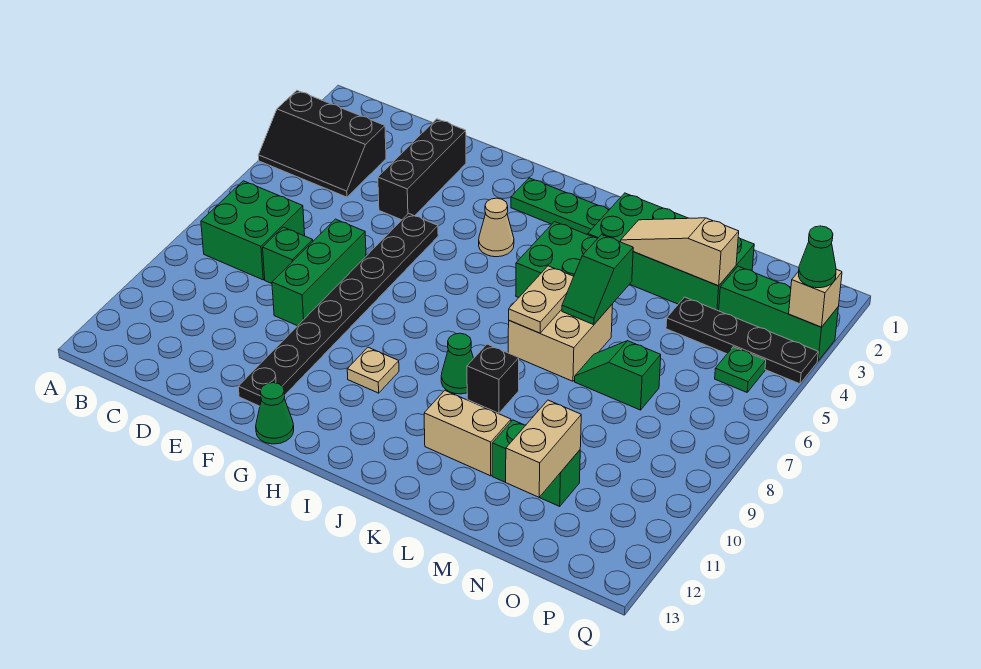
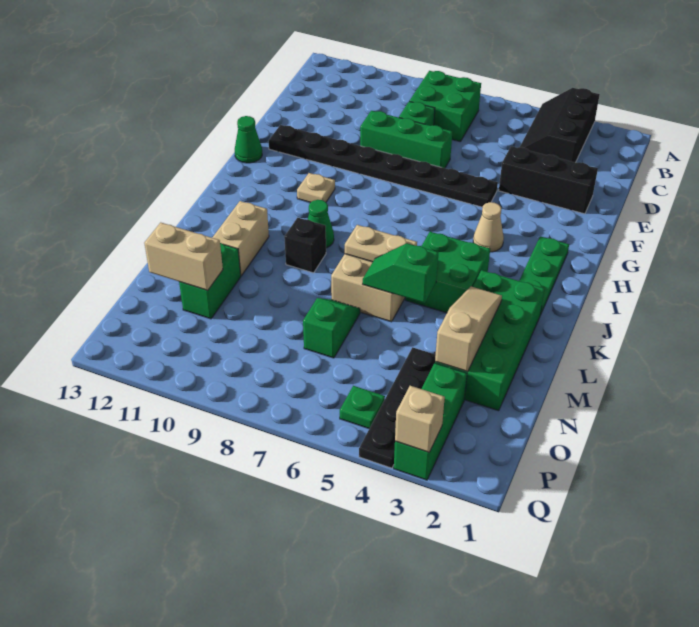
green cone Q3 level 3 -> none

